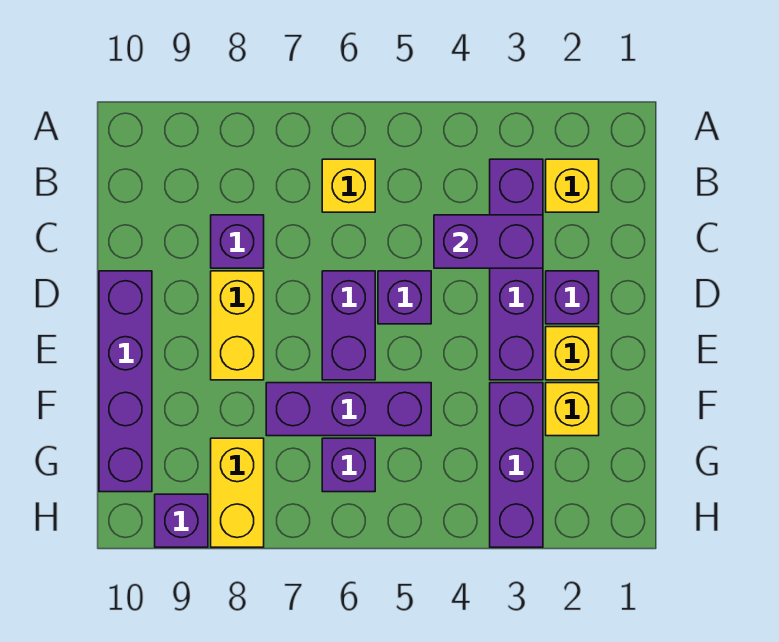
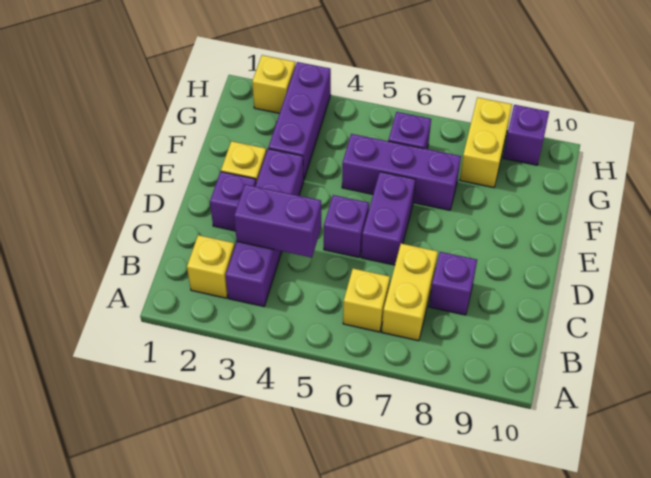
yellow brick D8:E8 level 1 -> yellow brick B7:C7 level 1
purple brick D10:G10 level 1 -> none
yellow brick F2 level 1 -> yellow brick H2 level 1

